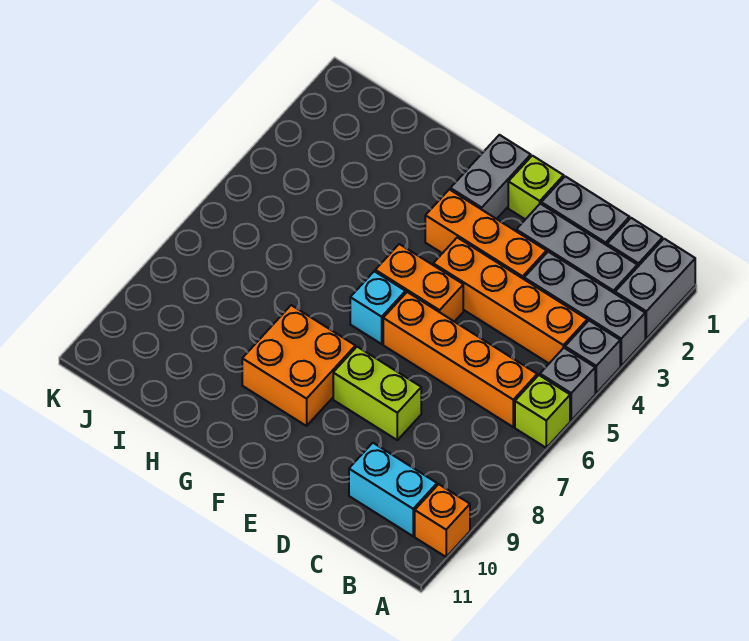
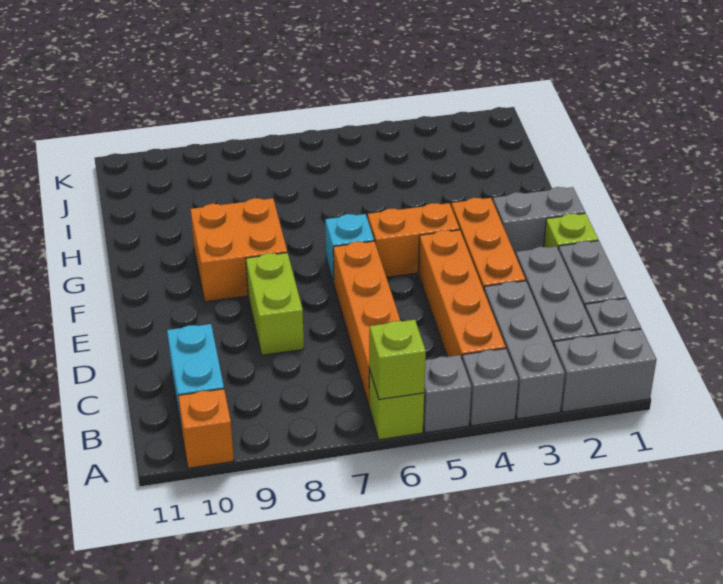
none -> lime brick A6 level 2
orange brick E5:F5 level 1 -> orange brick F4:F5 level 1

